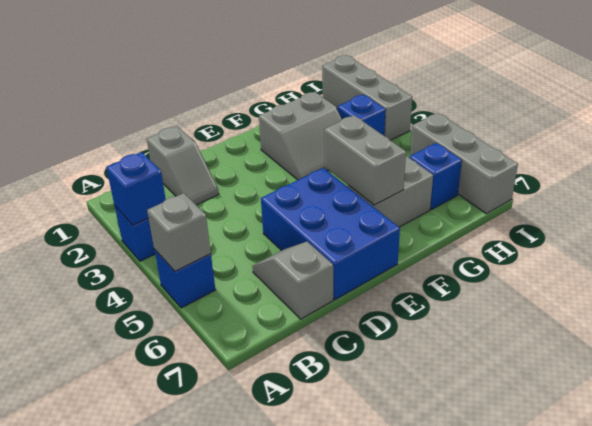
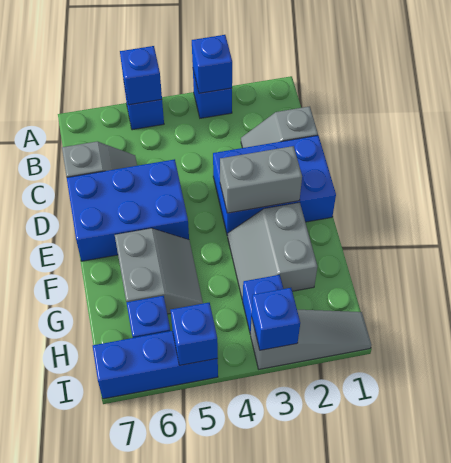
grey brick A5 level 2 -> blue brick A5 level 2
none -> blue brick D1:E3 level 1
grey brick F5:F6 level 2 -> grey brick E2:E3 level 2
grey brick I1:I3 level 1 -> grey slope I1:I3 level 1 top 3
none -> blue brick I3 level 2
grey brick I5:I7 level 1 -> blue brick I5:I7 level 1
none -> blue brick I5 level 2

